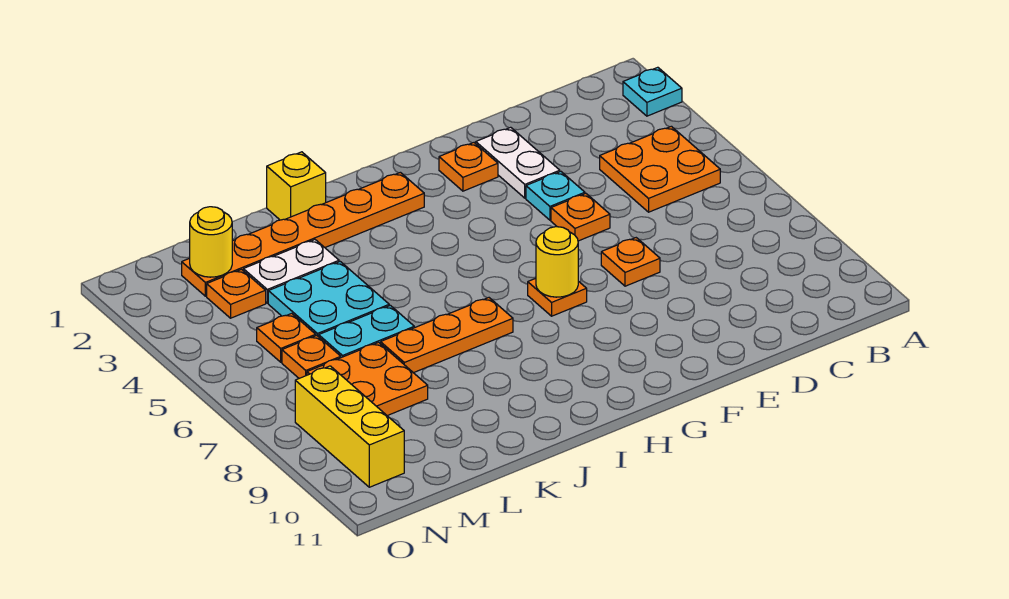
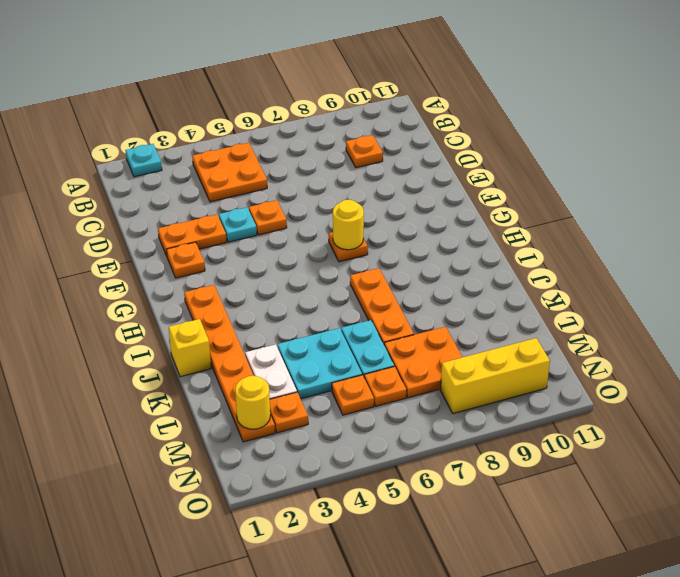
white plate E2:E3 level 1 -> orange plate E2:E3 level 1
orange plate E7 level 1 -> orange plate C9 level 1

